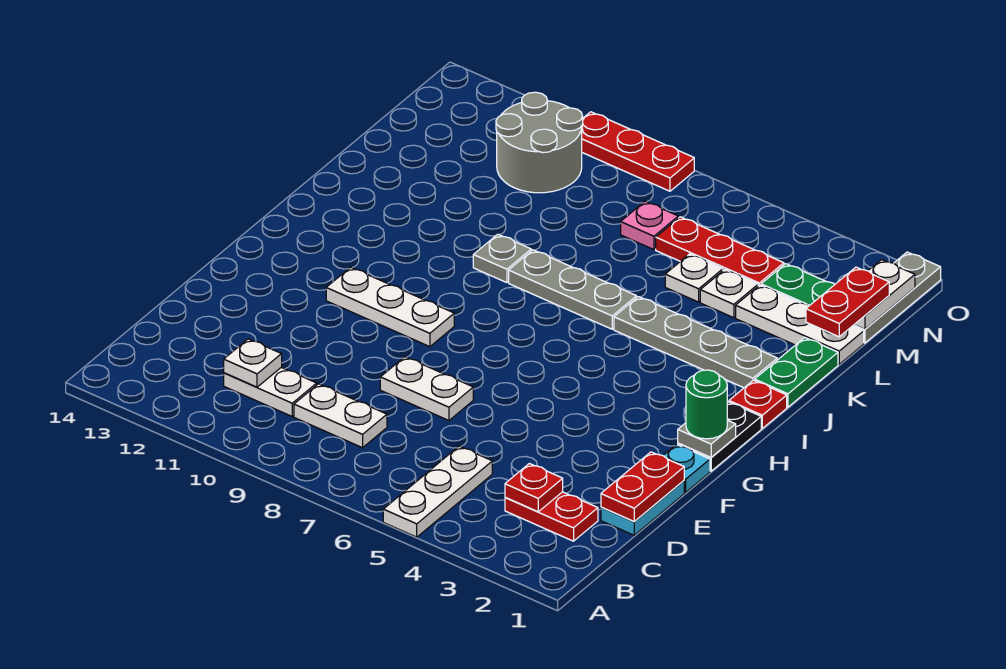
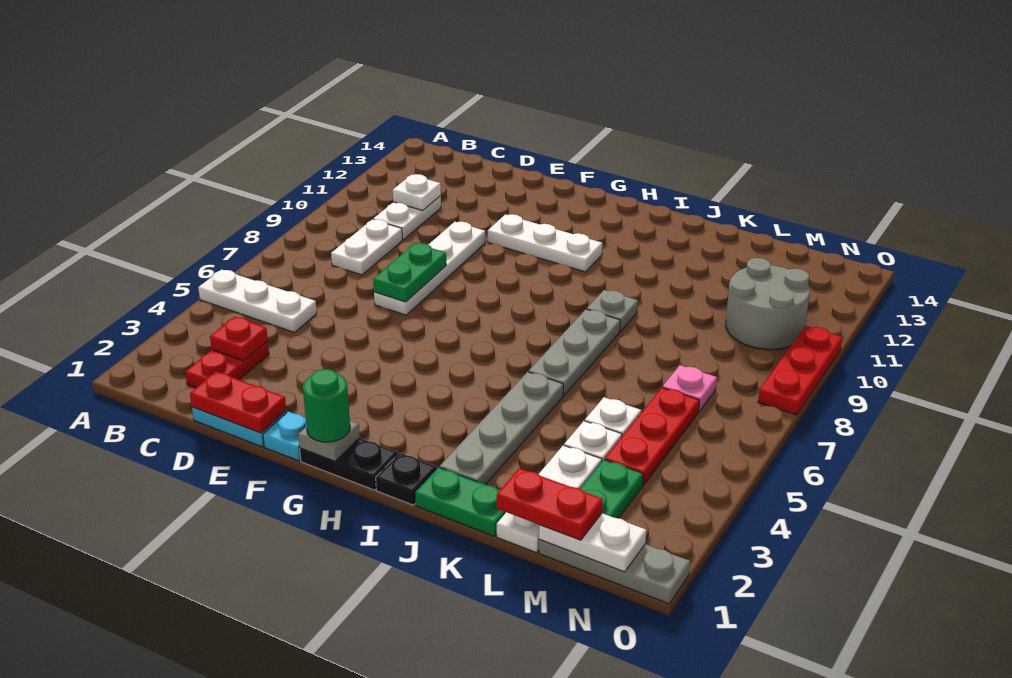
white plate E7:E8 level 1 -> white plate E7:E10 level 1
none -> green plate E7:E8 level 2
white plate G9:G11 level 1 -> white plate F11:H11 level 1
red plate I1 level 1 -> black plate I1 level 1

